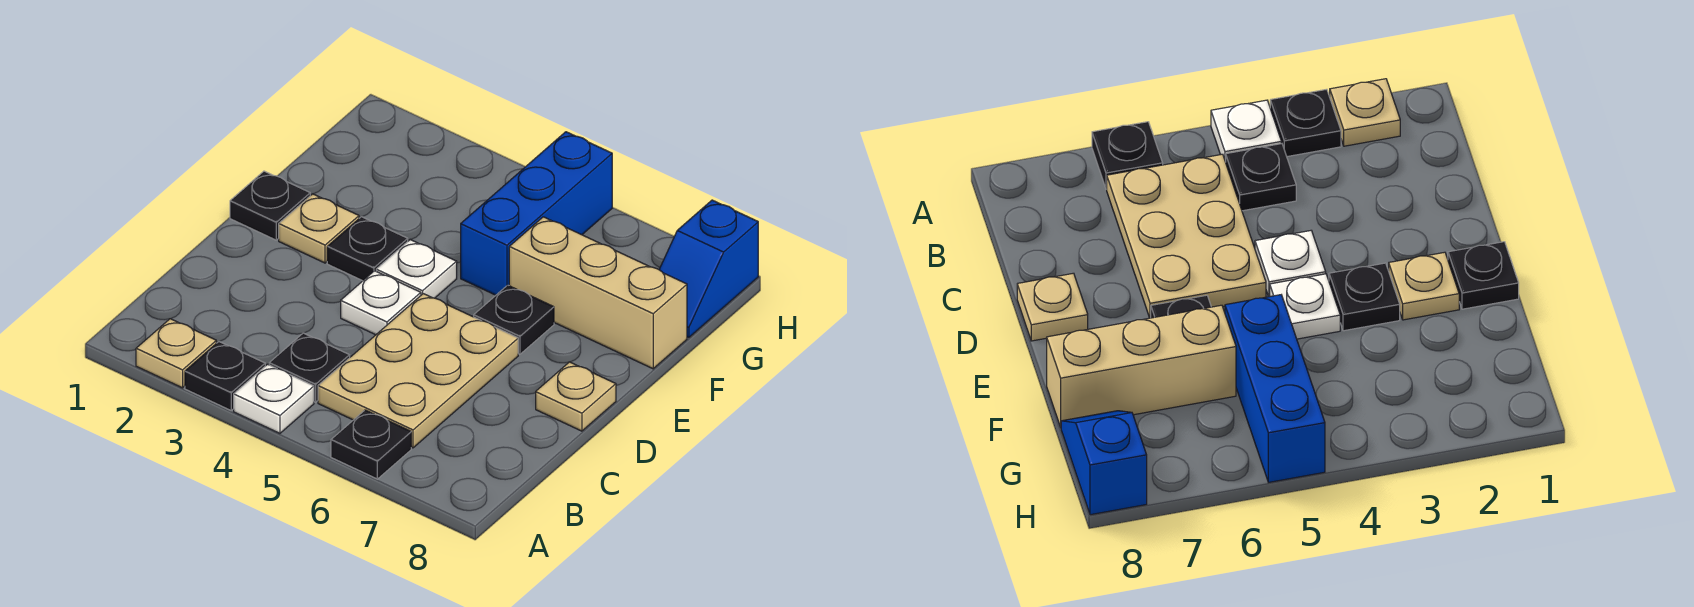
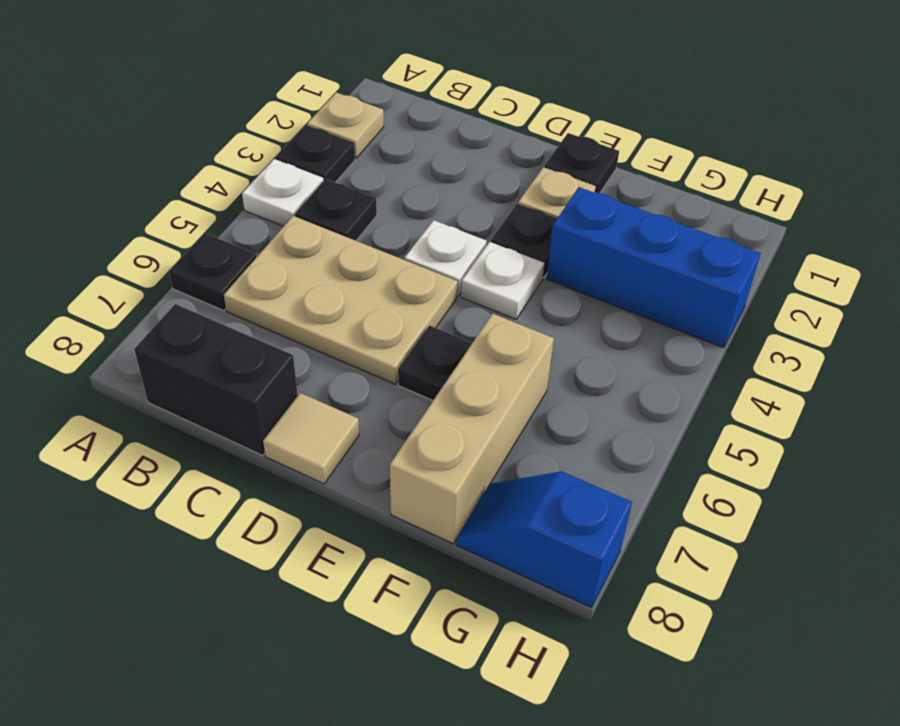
none -> black brick B8:C8 level 1
tan plate D8 level 1 -> tan tile D8 level 1
blue brick F5:H5 level 1 -> blue brick F3:H3 level 1

